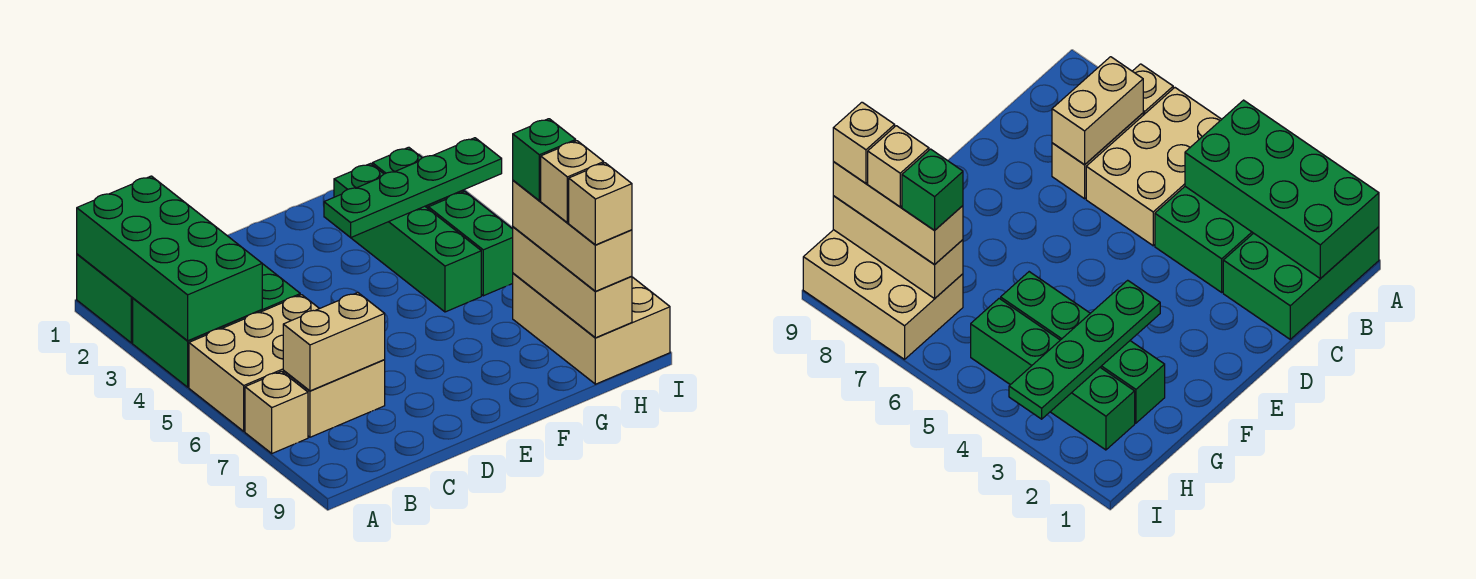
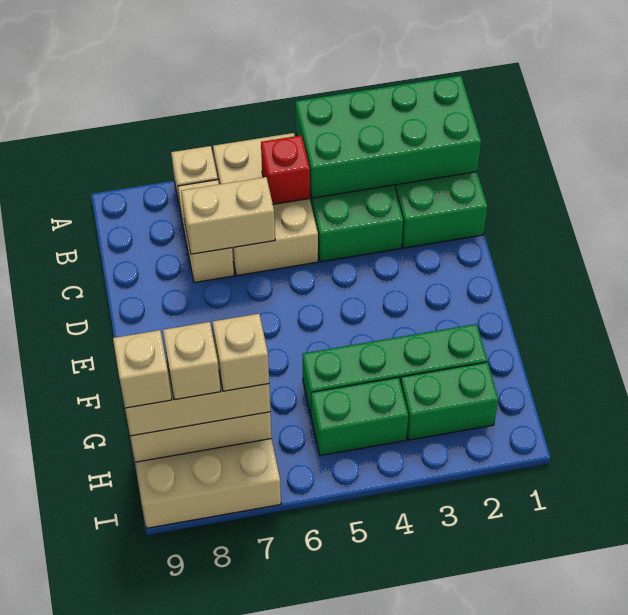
none -> red brick B5 level 2
tan brick B7:C7 level 2 -> tan brick C6:C7 level 2
green plate F3:I3 level 2 -> none
green brick H7 level 4 -> tan brick H7 level 4

